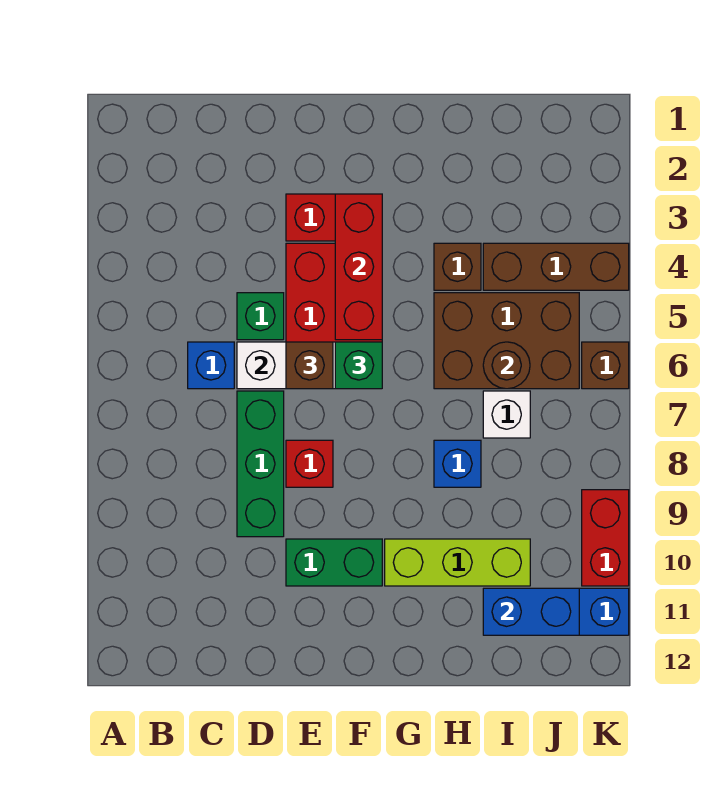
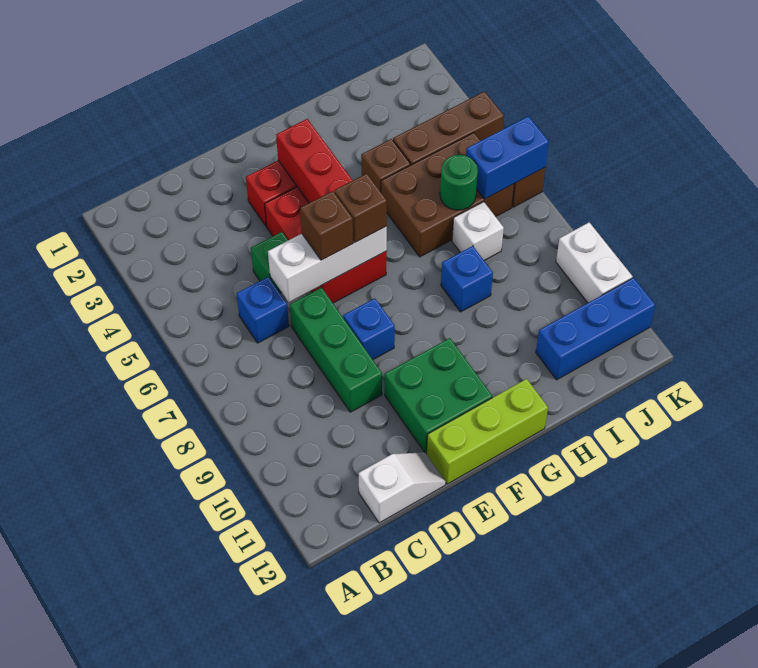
none -> white slope C12:D12 level 1 top C
red brick E8 level 1 -> blue brick E8 level 1
green brick E10:F10 level 1 -> green brick E10:F11 level 1
green brick F6 level 3 -> brown brick F6 level 3
lime brick G10:I10 level 1 -> lime brick E12:G12 level 1
brown round brick I6 level 2 -> green round brick I6 level 2
blue brick I11:J11 level 2 -> blue brick J6:K6 level 2
red brick K9:K10 level 1 -> white brick K9:K10 level 1

